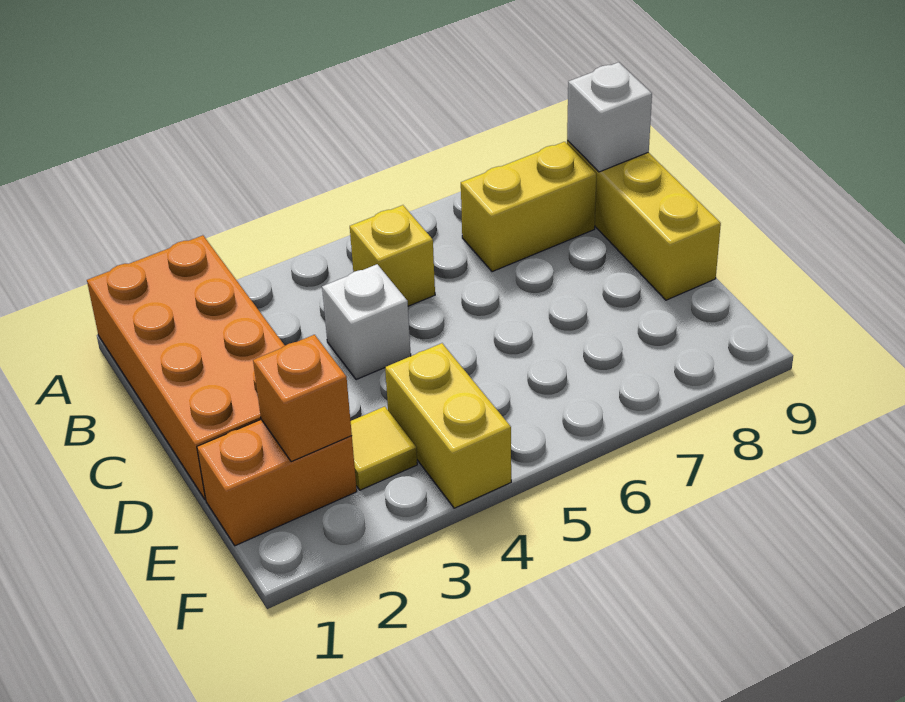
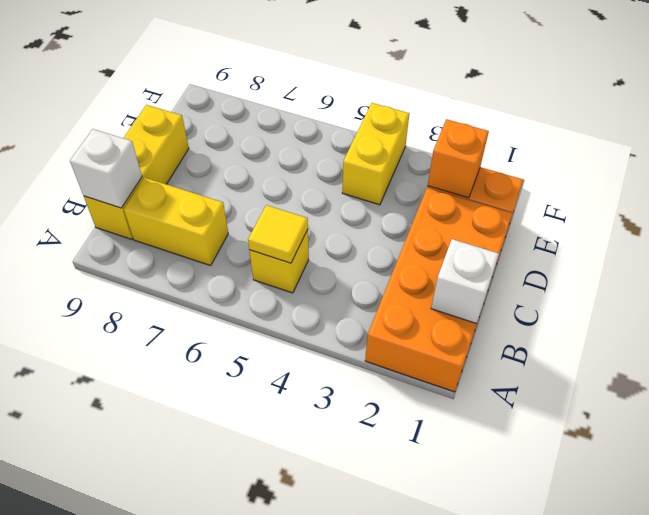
white brick C4 level 1 -> white brick B1 level 2
yellow tile E3 level 1 -> yellow tile B5 level 2

